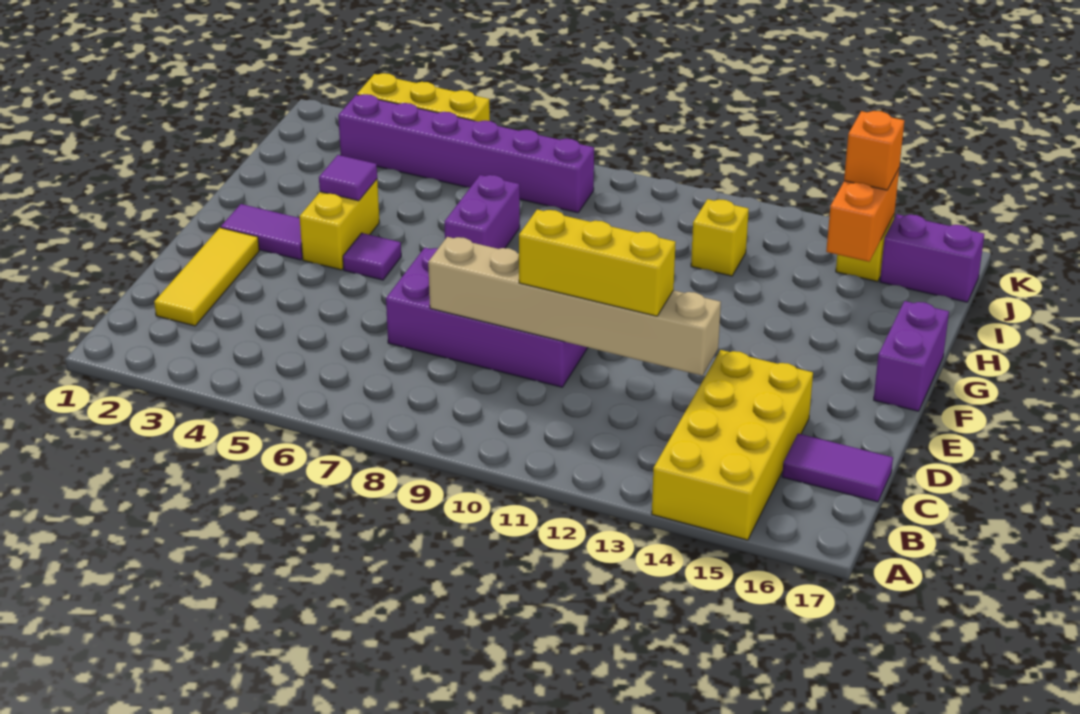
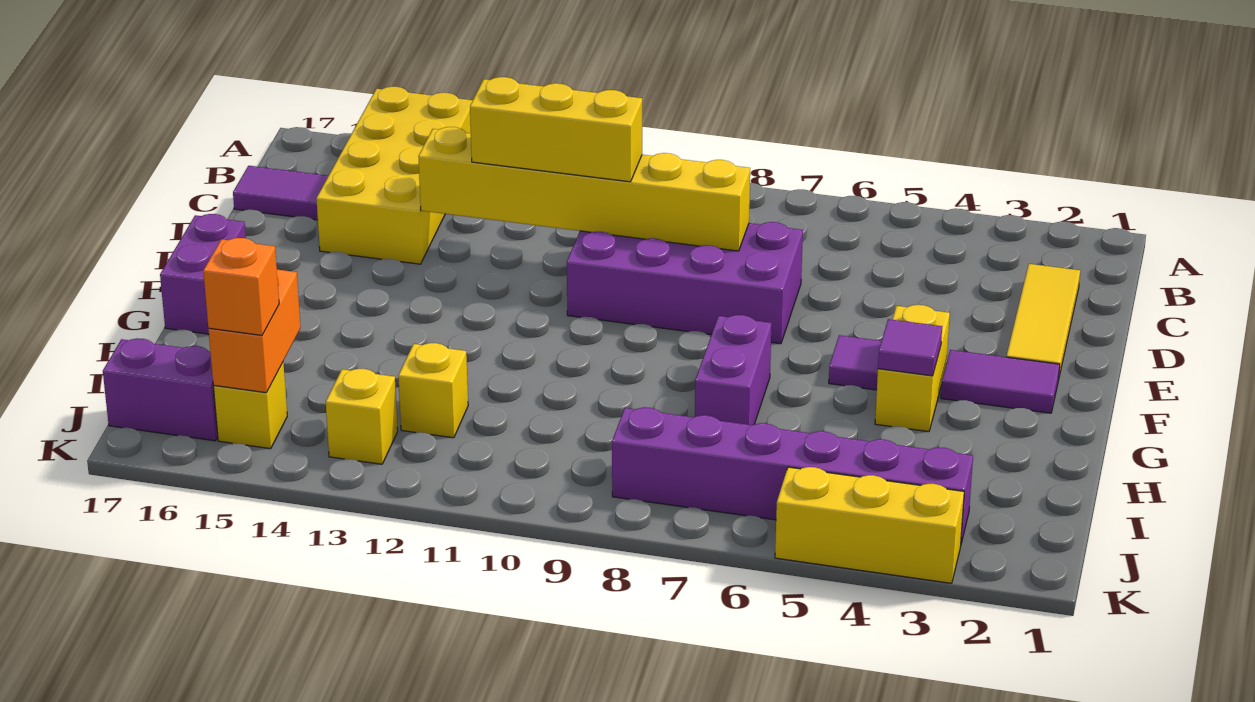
tan brick D8:D13 level 2 -> yellow brick D8:D13 level 2
none -> yellow brick J13 level 1

